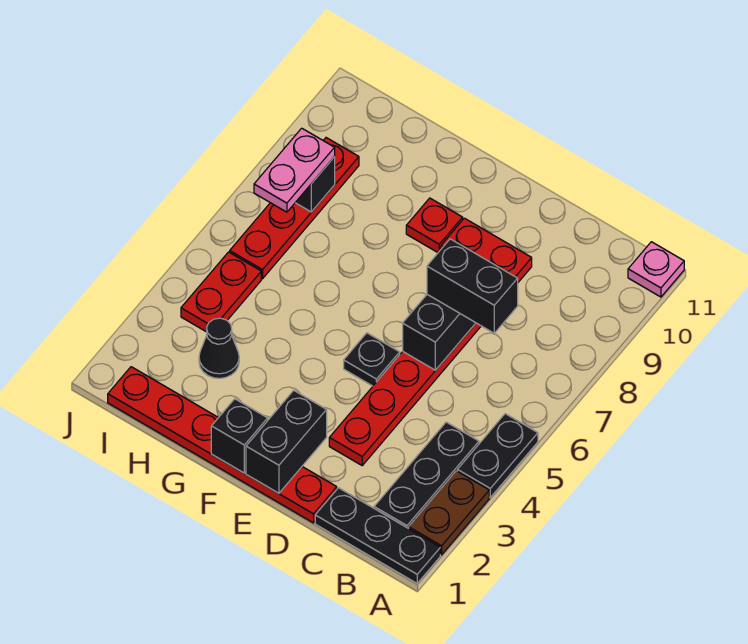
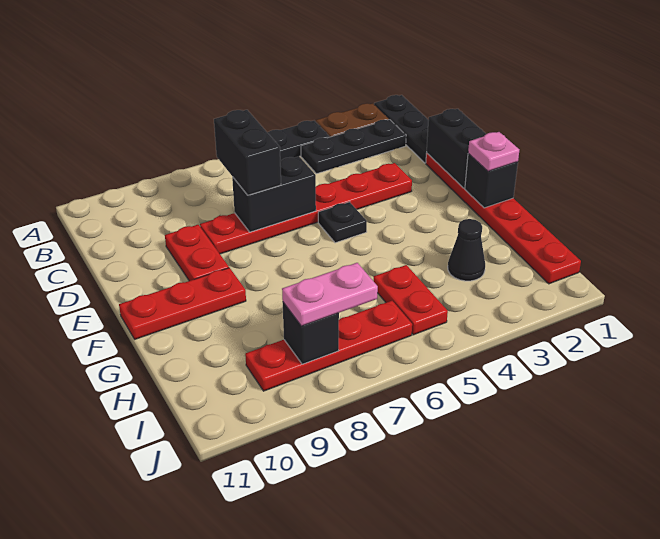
pink plate A11 level 1 -> pink plate F1 level 3
black brick E1:E2 level 2 -> black brick D1:E1 level 2
red plate F9 level 1 -> red plate F9:F11 level 1
red plate I4:I5 level 1 -> red plate H5:I5 level 1

